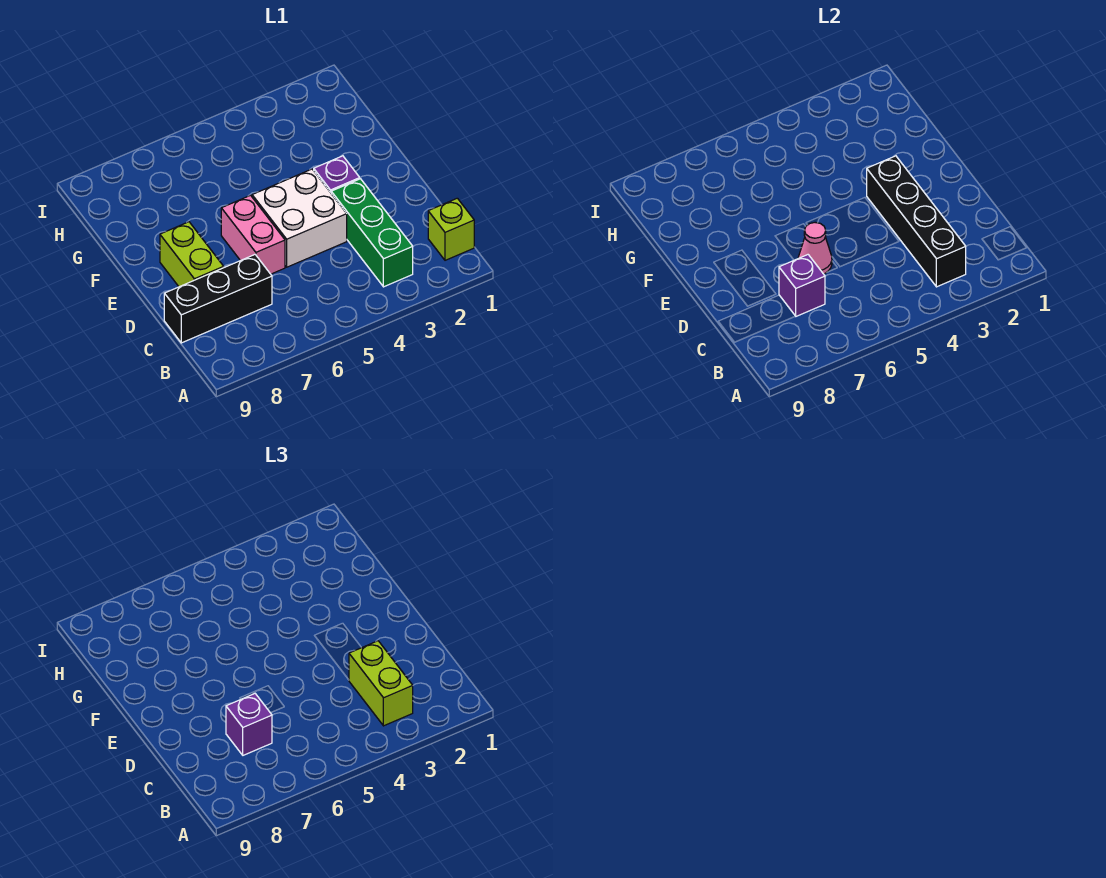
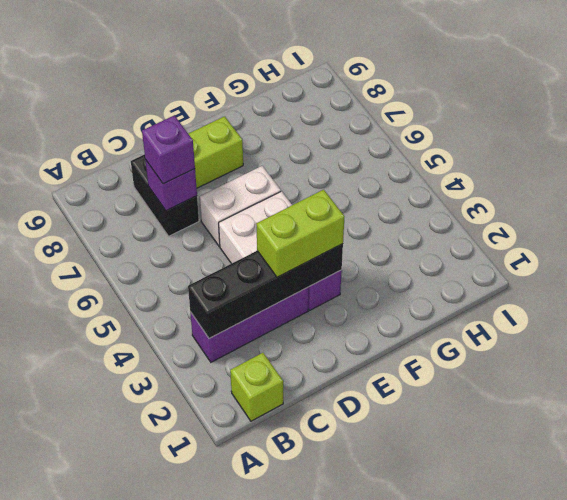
green brick B3:D3 level 1 -> purple brick B3:D3 level 1
lime brick B3:C3 level 3 -> lime brick D3:E3 level 3
black brick C7:C9 level 1 -> black brick C7:C8 level 1
pink brick D6:E6 level 1 -> white brick D6:E6 level 1
pink cone D6 level 2 -> none

